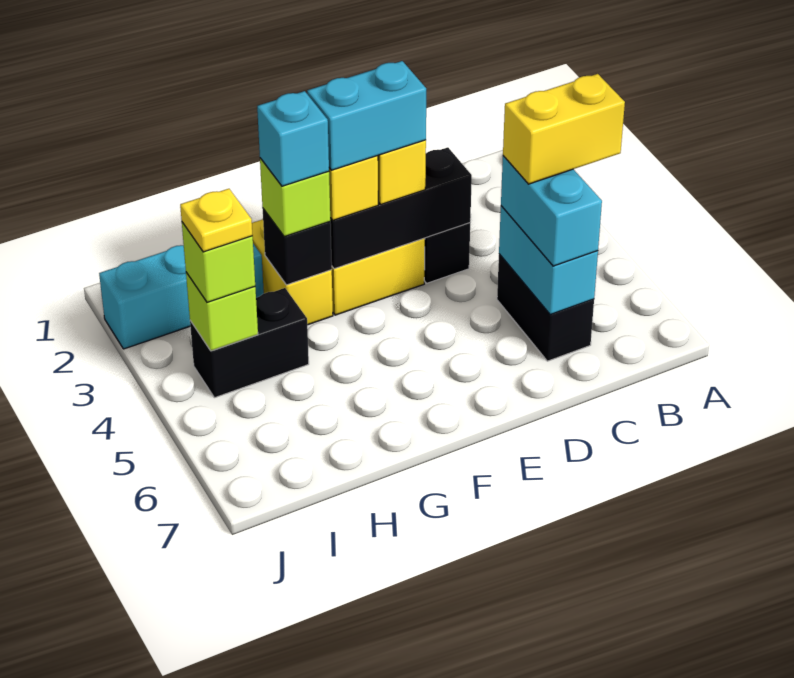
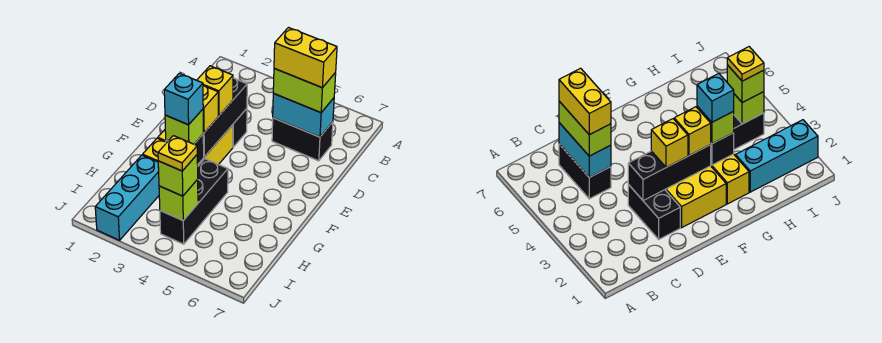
yellow brick B5:C5 level 4 -> yellow brick C5:C6 level 4
cyan brick C5:C6 level 3 -> lime brick C5:C6 level 3
cyan brick E3:F3 level 4 -> none
black brick H4:I4 level 1 -> black brick G4:I4 level 1

